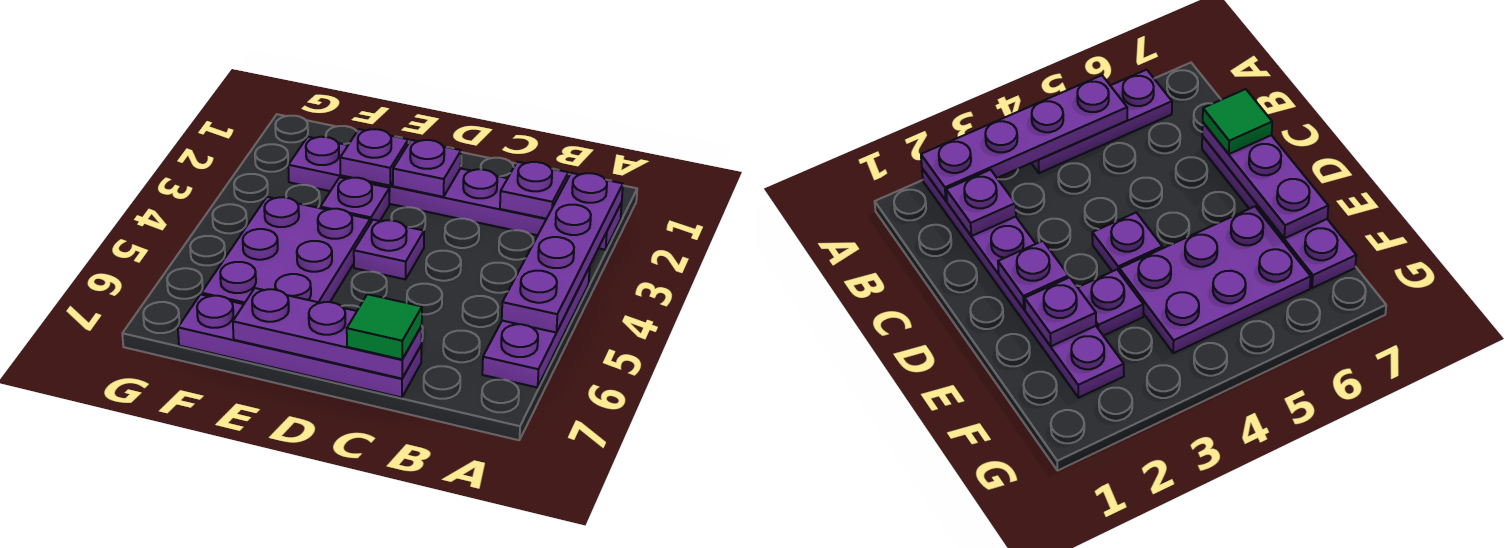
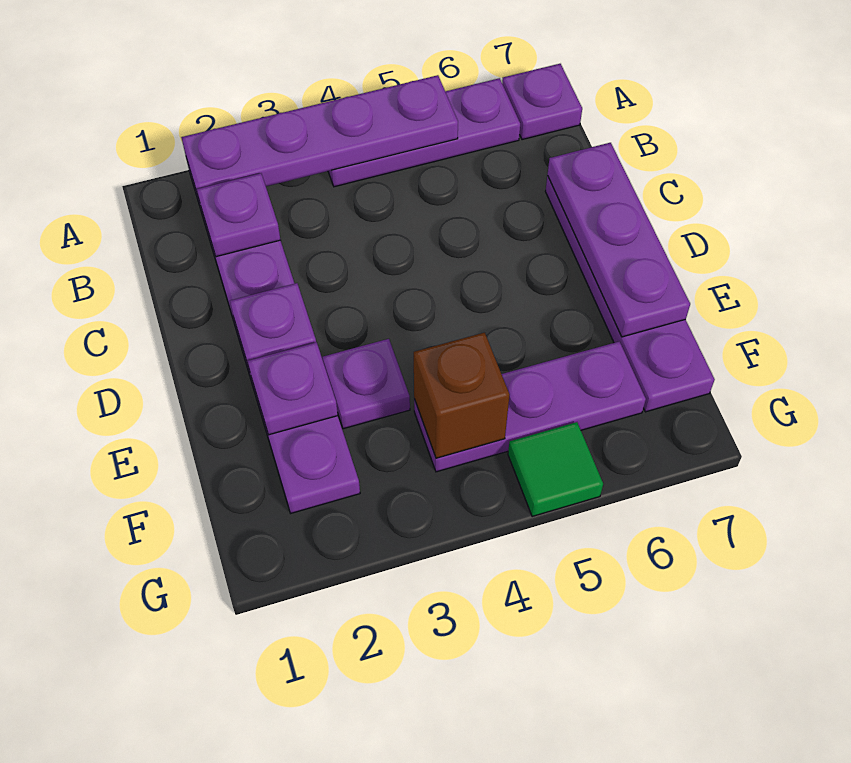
green tile C7 level 3 -> green tile G5 level 1
purple plate D4 level 1 -> purple plate A7 level 1
purple plate E4:F6 level 1 -> purple plate F4:F6 level 1
none -> brown brick F4 level 2

